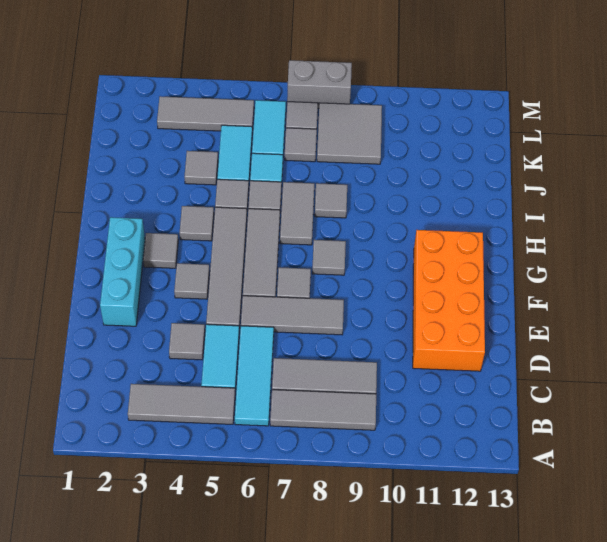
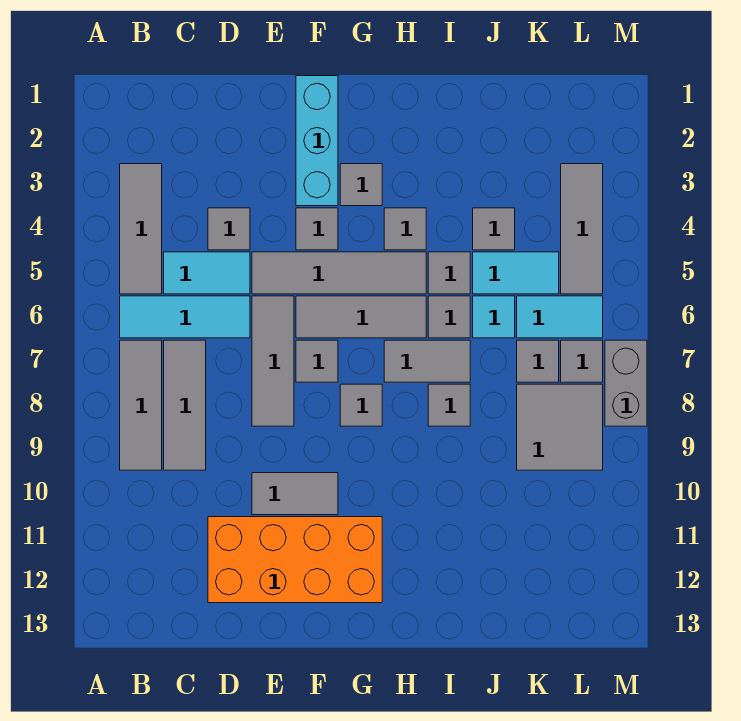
cyan brick E2:G2 level 1 -> cyan brick F1:F3 level 1
none -> grey tile E10:F10 level 1

